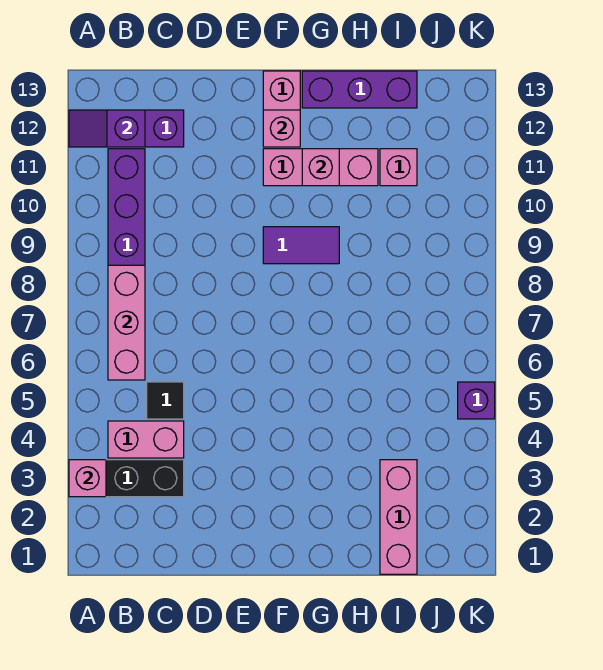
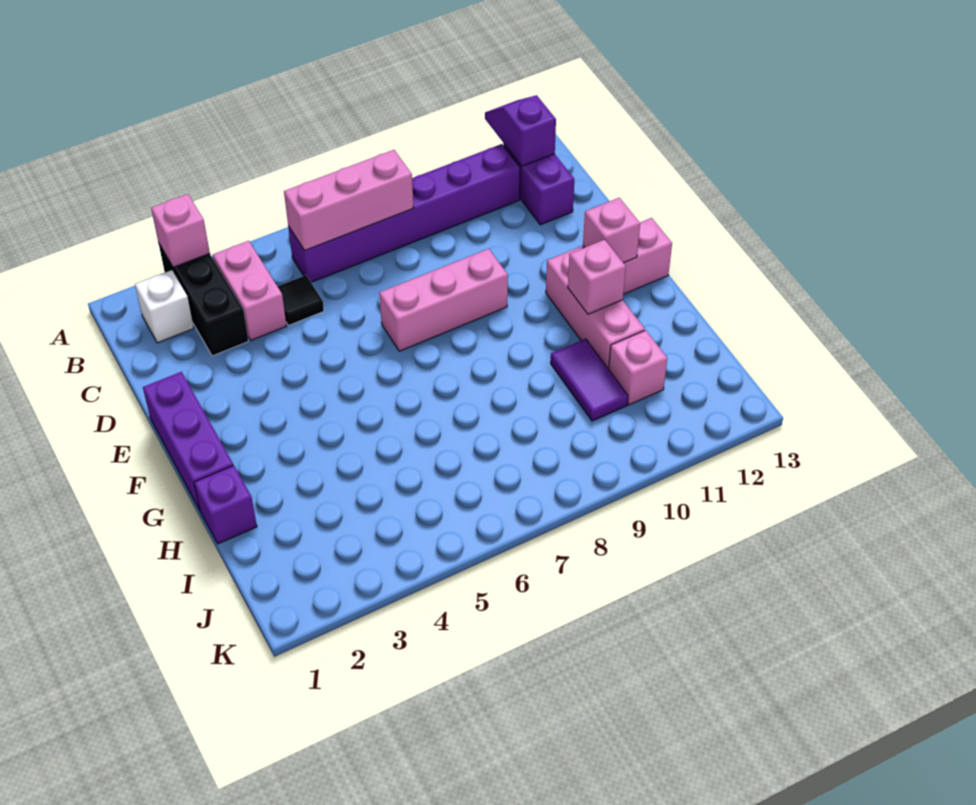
none -> white brick B2 level 1
purple tile F9:G9 level 1 -> purple tile H10:I10 level 1
purple brick G13:I13 level 1 -> purple brick E1:G1 level 1
pink brick I1:I3 level 1 -> pink brick E7:E9 level 1
purple brick K5 level 1 -> purple brick H1 level 1

